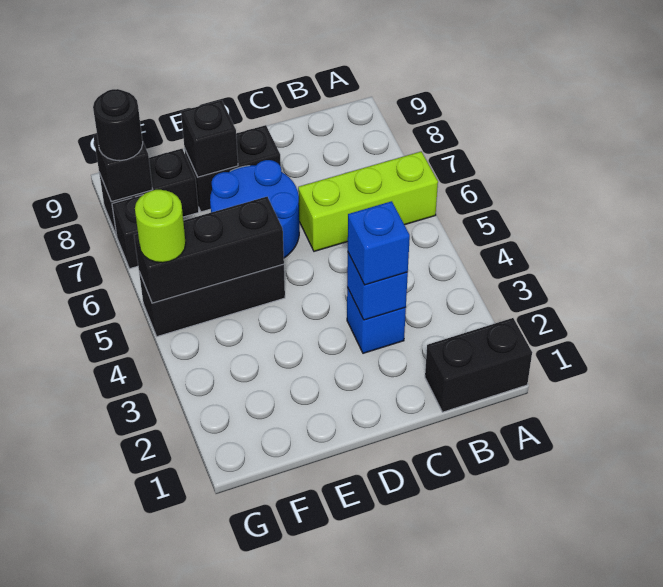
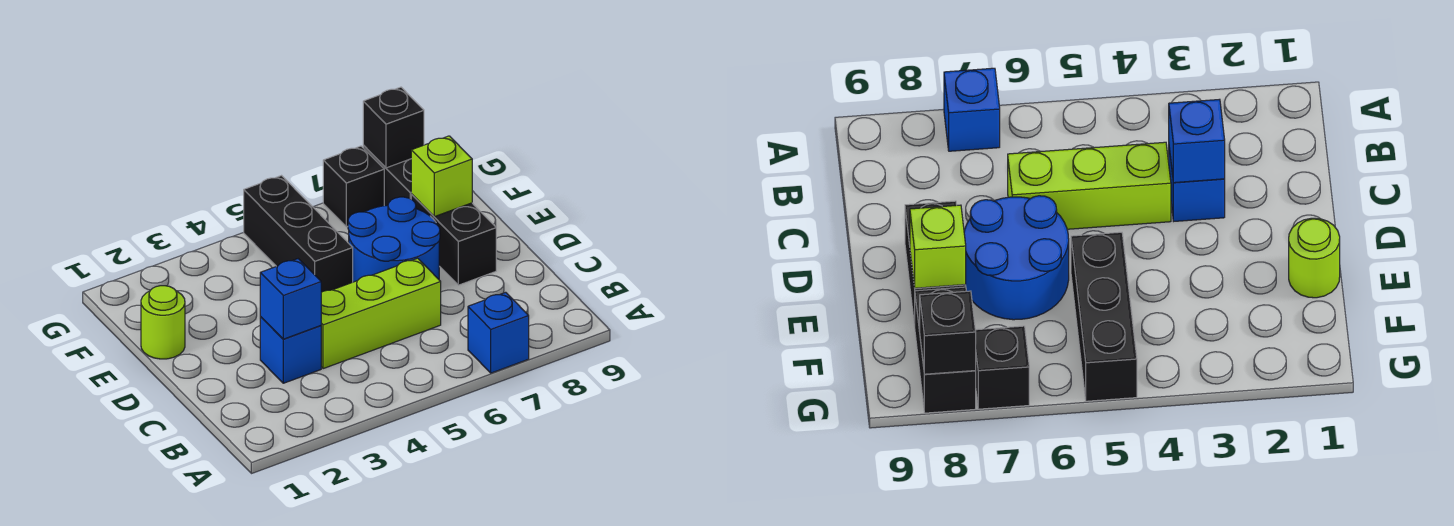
black brick A1:B1 level 1 -> none
lime brick A6:C6 level 1 -> lime brick C4:C6 level 1
blue brick C3 level 3 -> blue brick A7 level 1
black brick E5:G5 level 2 -> none
black brick E8 level 2 -> lime brick E8 level 2
lime round brick G5 level 3 -> lime round brick E1 level 1
black round brick G8 level 3 -> none

